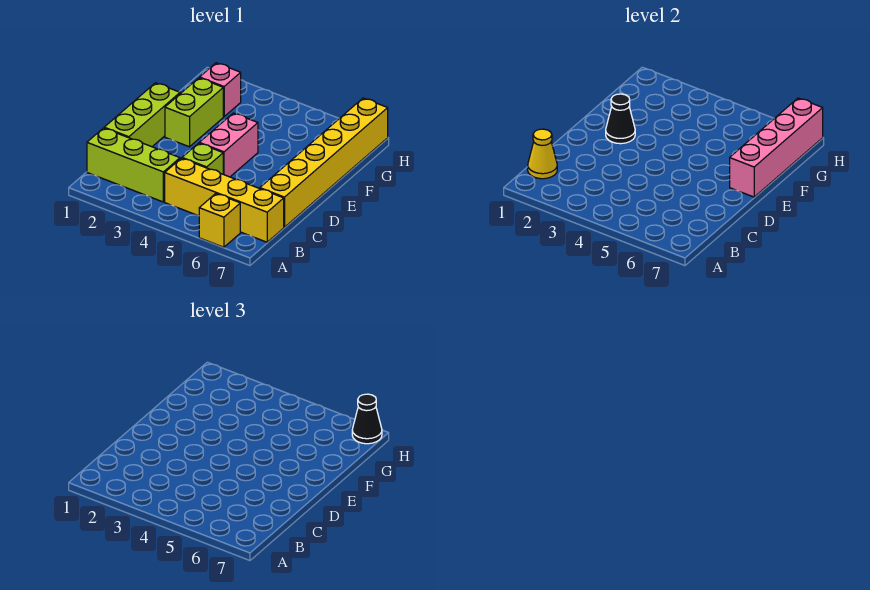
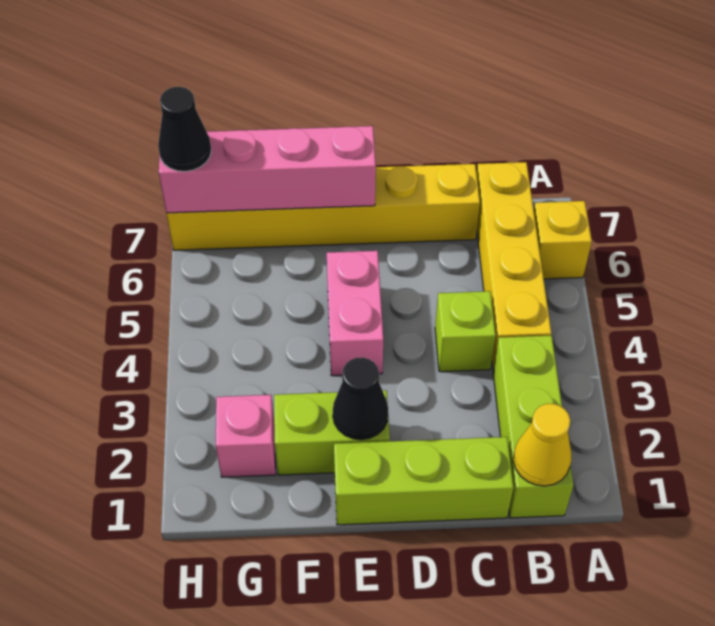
pink brick D4:E4 level 1 -> pink brick E4:E5 level 1

